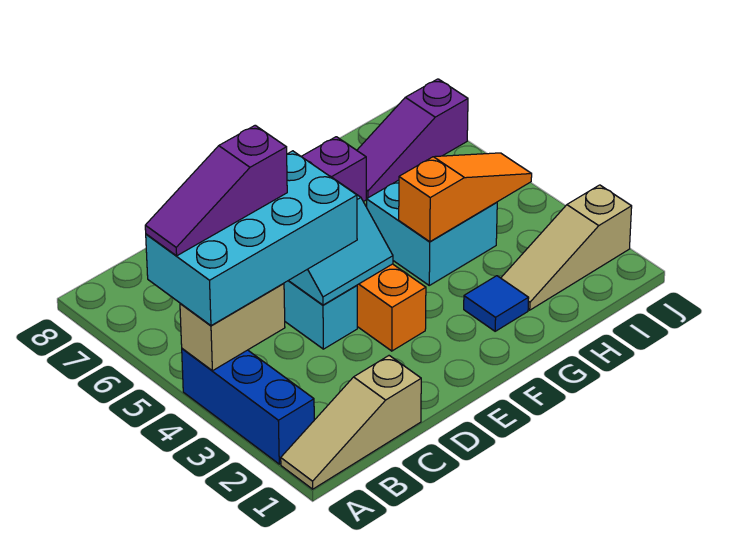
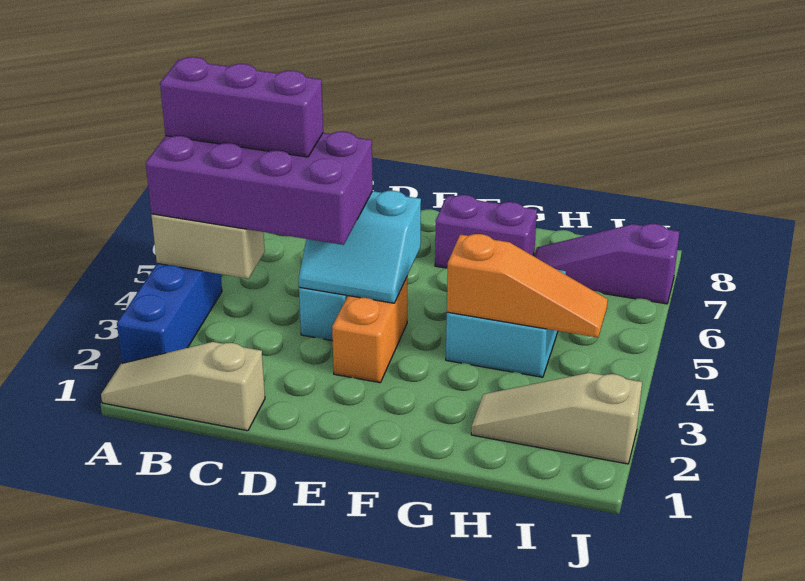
cyan brick A4:D5 level 3 -> purple brick A4:D5 level 3
purple slope A5:C5 level 4 top C -> purple brick A5:C5 level 4
blue tile G2 level 1 -> none

